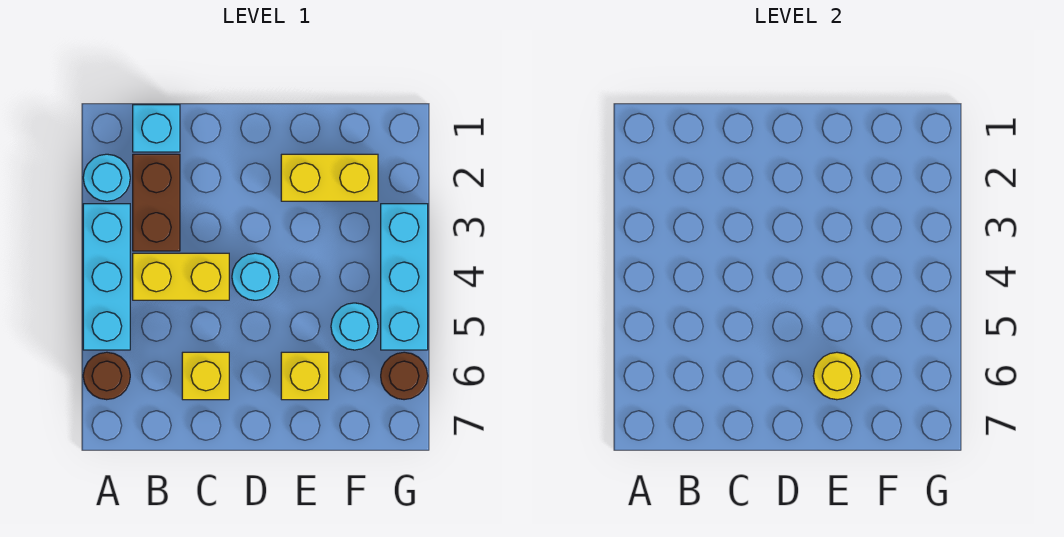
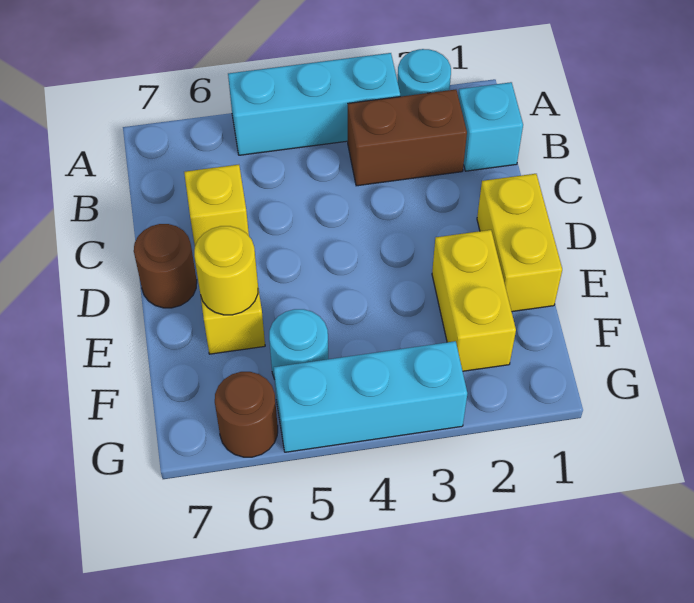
brown round brick A6 level 1 -> brown round brick D7 level 1
yellow brick B4:C4 level 1 -> yellow brick D1:E1 level 1
cyan round brick D4 level 1 -> none

